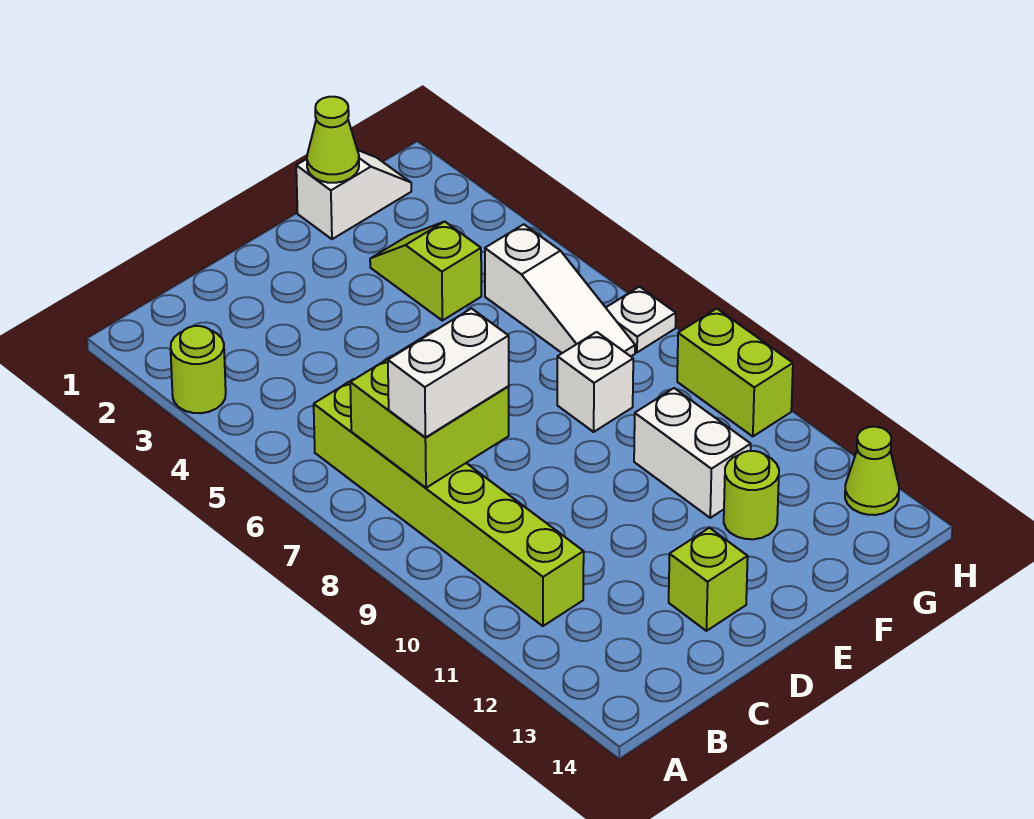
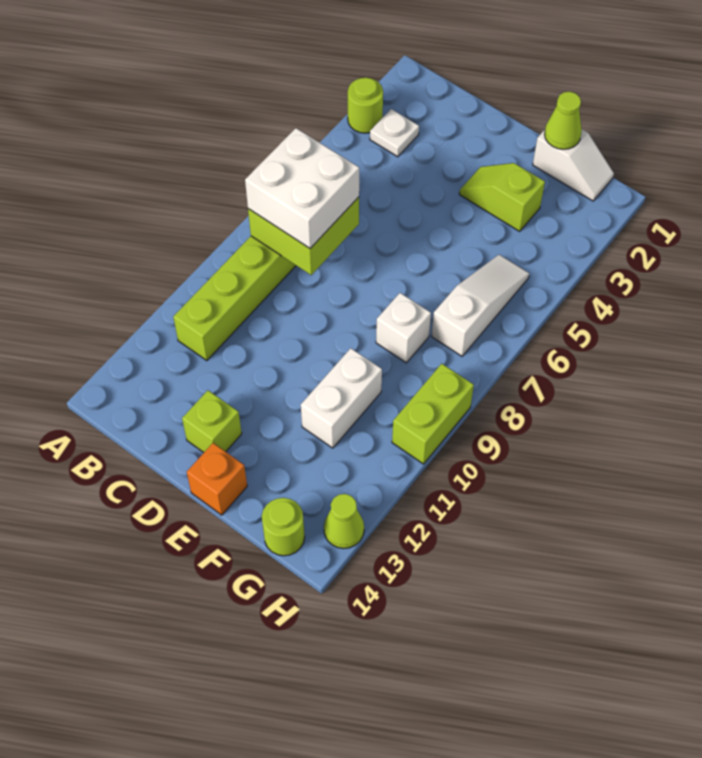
white brick B8:C8 level 3 -> white brick B7:C8 level 3
none -> orange brick E14 level 1
lime slope F3:F4 level 1 top 4 -> lime slope E3:F3 level 1 top F
lime round brick F12 level 1 -> lime round brick G14 level 1
white slope G5:G7 level 1 top 5 -> white slope G5:G7 level 1 top 7
white plate H7 level 1 -> white plate B3 level 1

